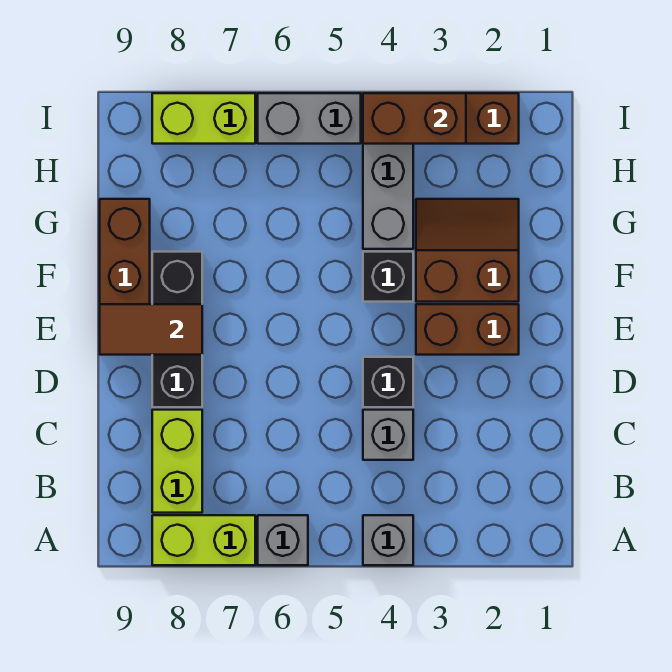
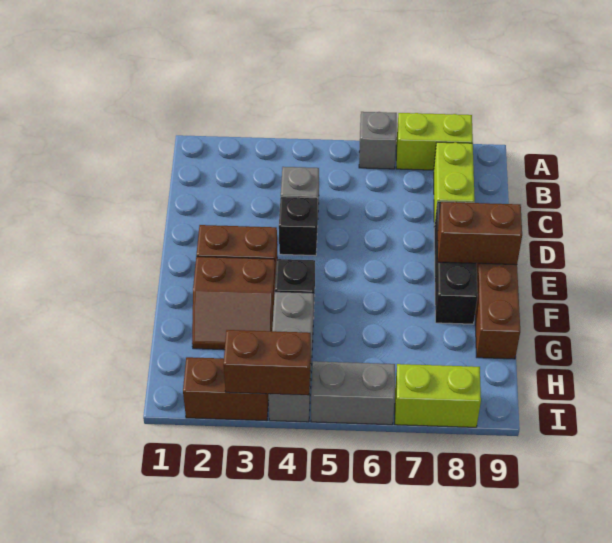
grey brick A4 level 1 -> none
brown tile E8:E9 level 2 -> brown brick E8:E9 level 2

